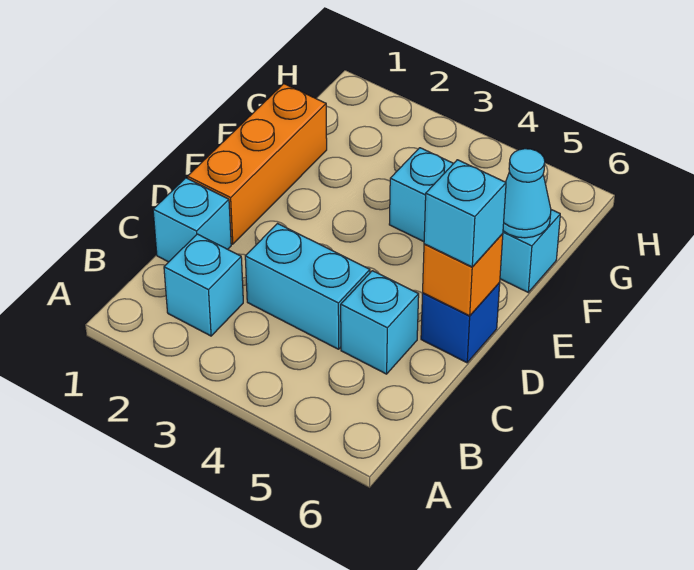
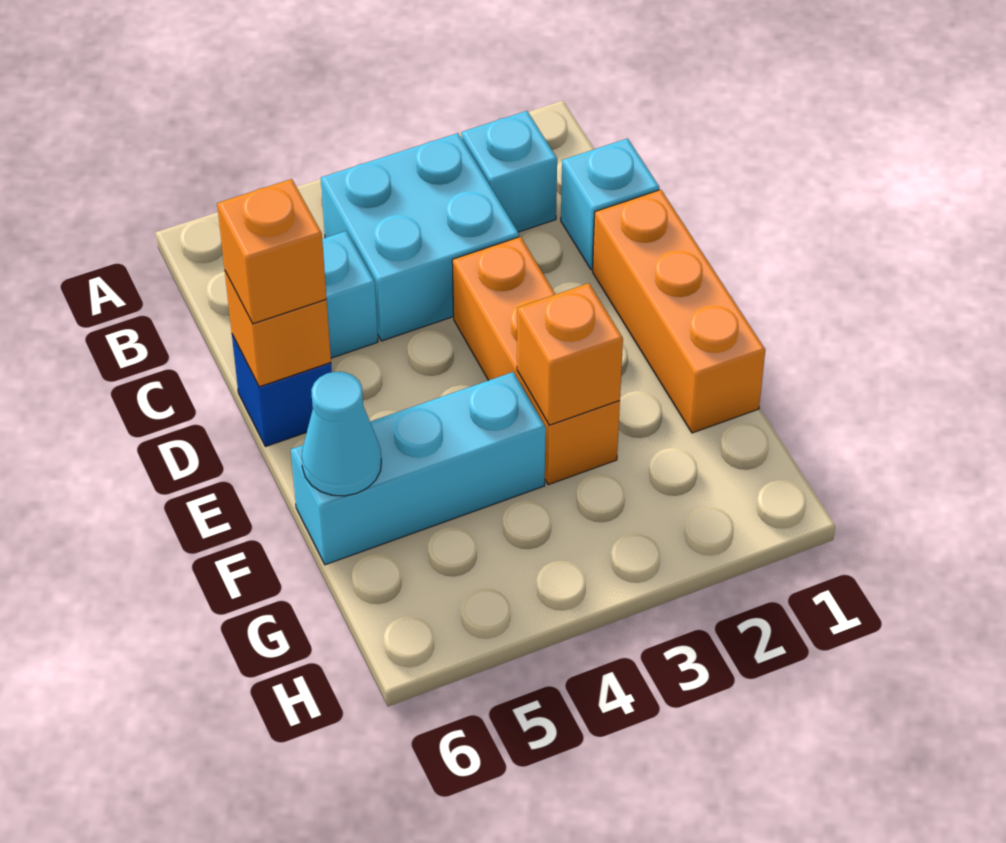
cyan brick C3:C4 level 1 -> cyan brick B3:C4 level 1
none -> orange brick D3:F3 level 1
cyan brick D6 level 3 -> orange brick D6 level 3
none -> orange brick F3 level 2

